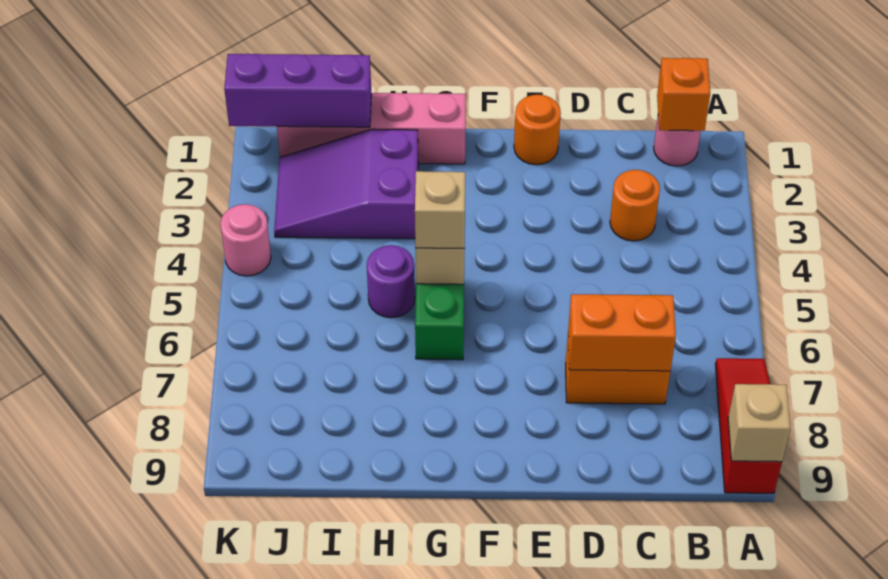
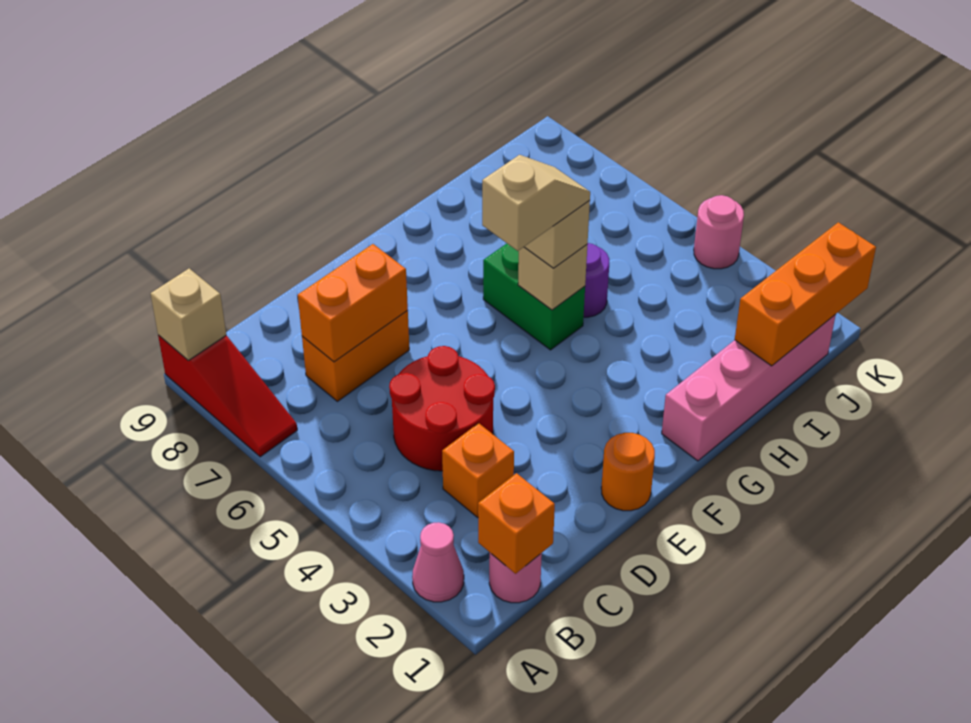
none -> pink cone A2 level 1
orange round brick C3 level 1 -> orange brick C3 level 1
none -> red round brick C4:D5 level 1
none -> tan slope F5:G5 level 4 top F
purple slope H2:J3 level 1 top H -> none
purple brick I1:K1 level 2 -> orange brick I1:K1 level 2

